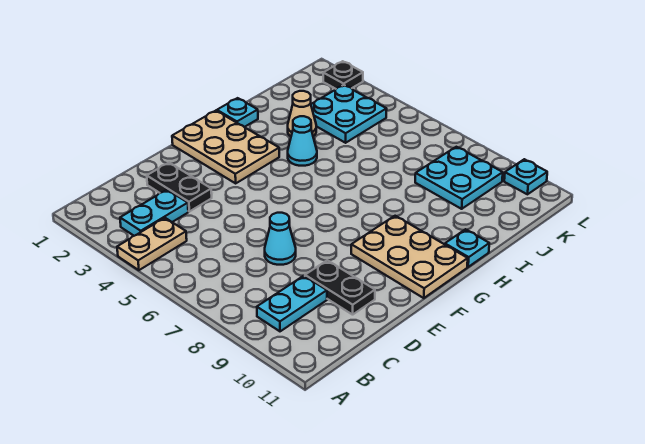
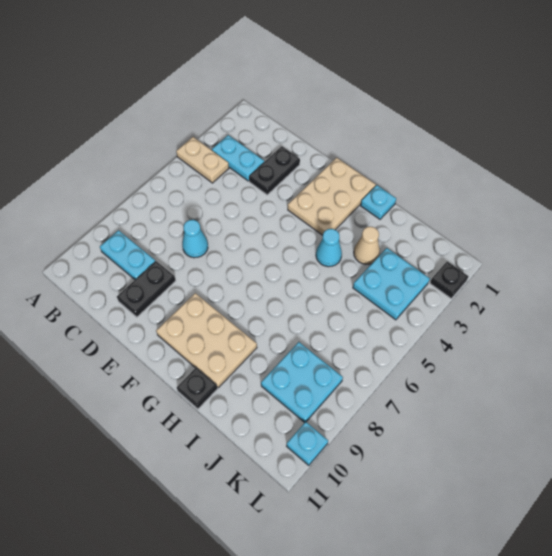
tan plate F9:G11 level 1 -> tan plate F9:H10 level 1
cyan plate H11 level 1 -> black plate H11 level 1

